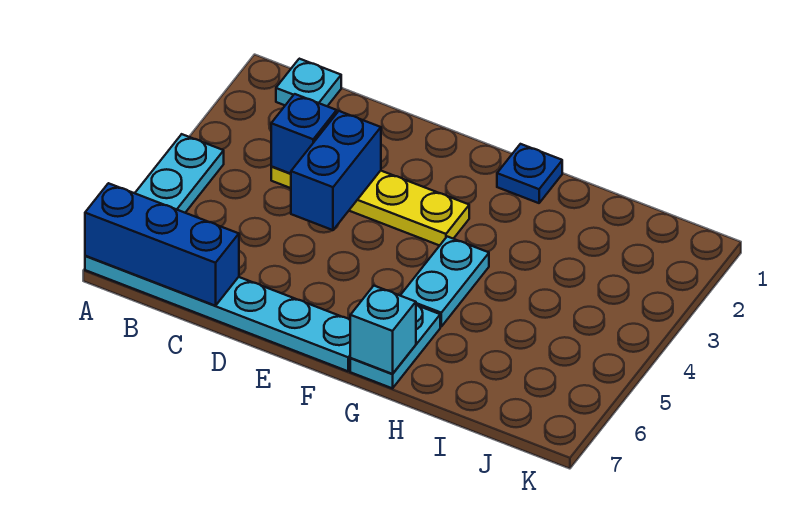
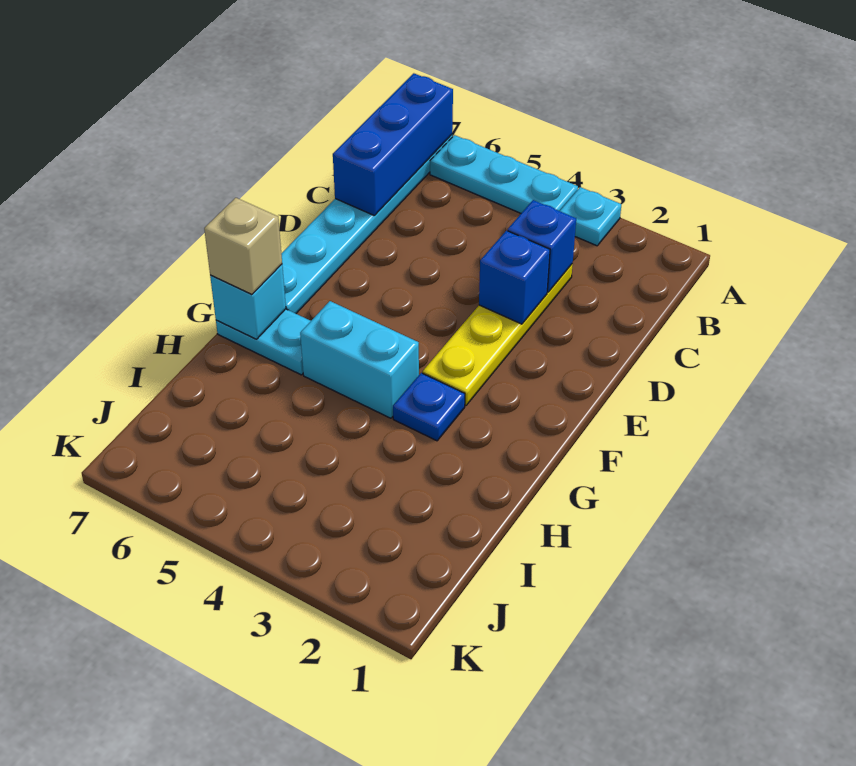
cyan plate B1 level 1 -> cyan plate A3 level 1
blue brick D3:D4 level 2 -> blue brick D3 level 2
blue plate G1 level 1 -> blue plate G3 level 1
cyan plate G4:G5 level 1 -> cyan brick G4:G5 level 1
none -> tan brick G7 level 3

